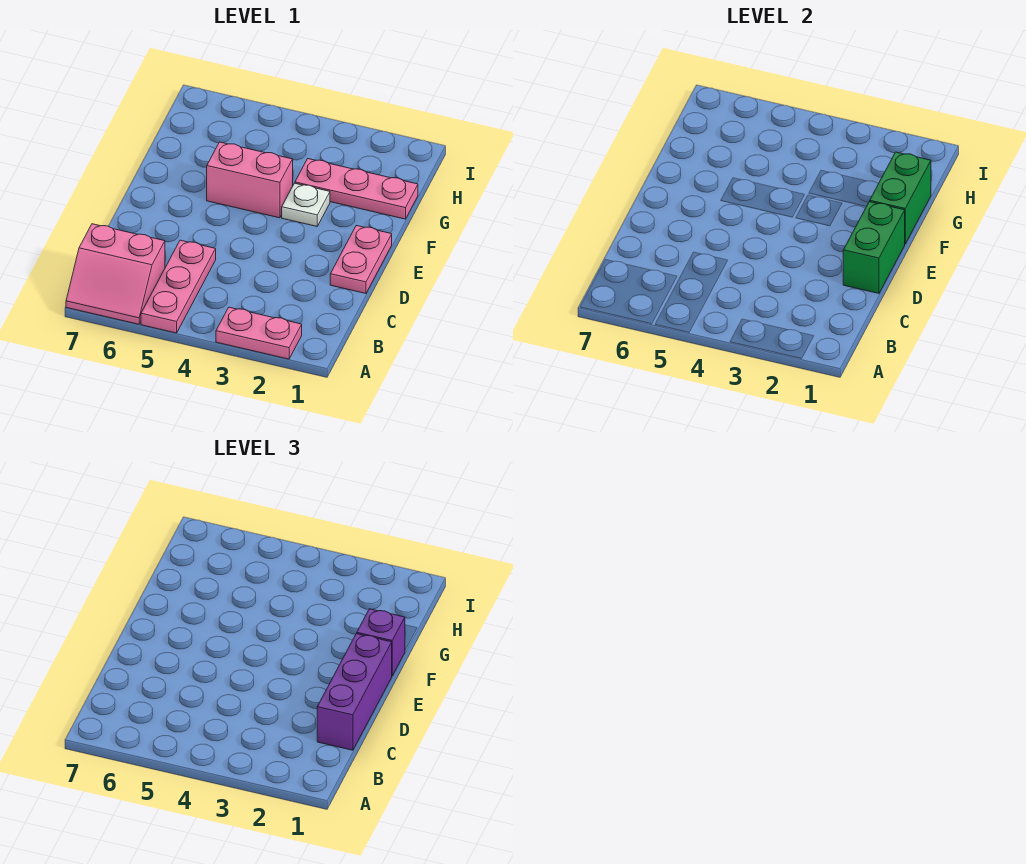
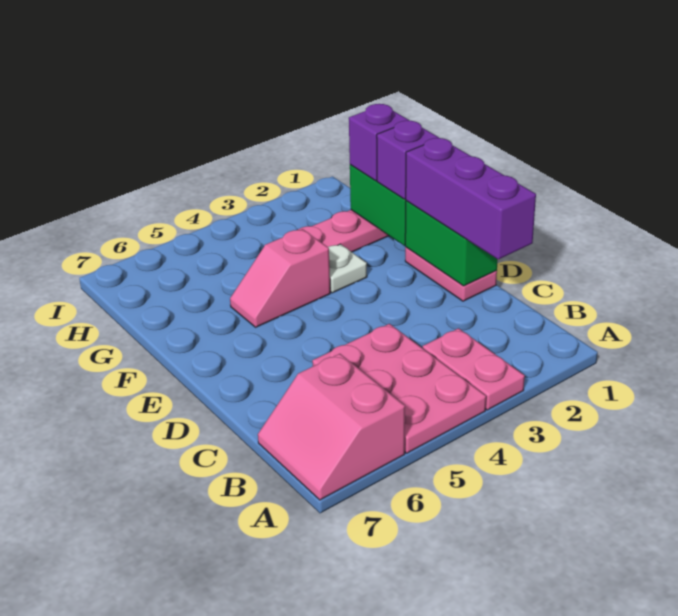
pink plate A2:A3 level 1 -> pink plate A3:B3 level 1
pink plate A5:C5 level 1 -> pink plate A4:C5 level 1
pink slope A6:B7 level 1 top B -> pink slope A6:B7 level 1 top 6
pink brick F4:F5 level 1 -> pink slope F4:F5 level 1 top 4
none -> purple brick G1 level 3

